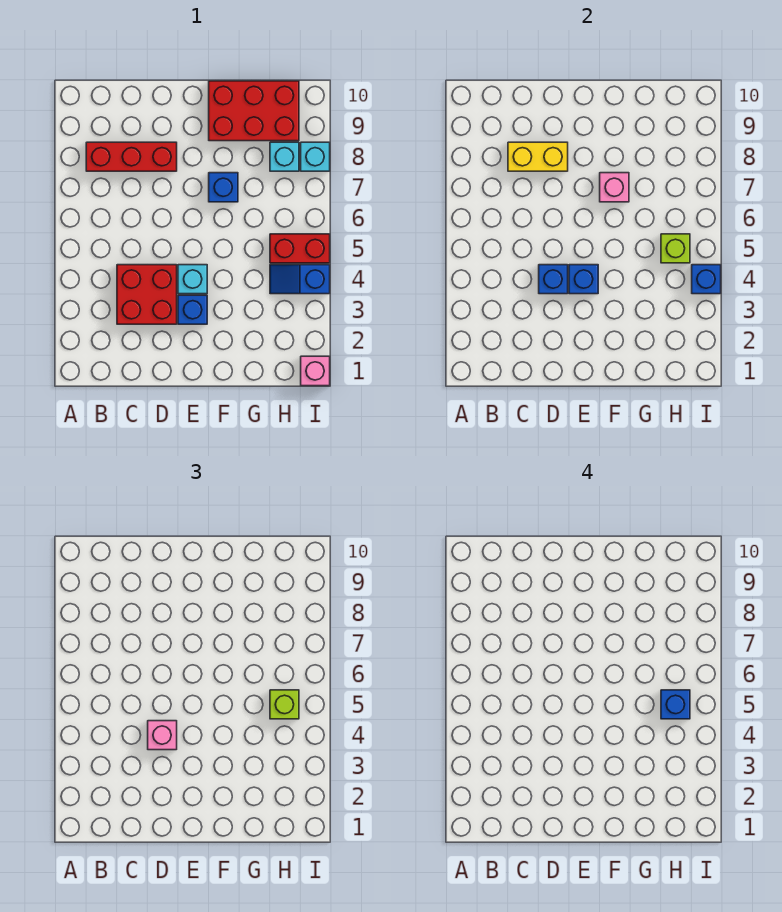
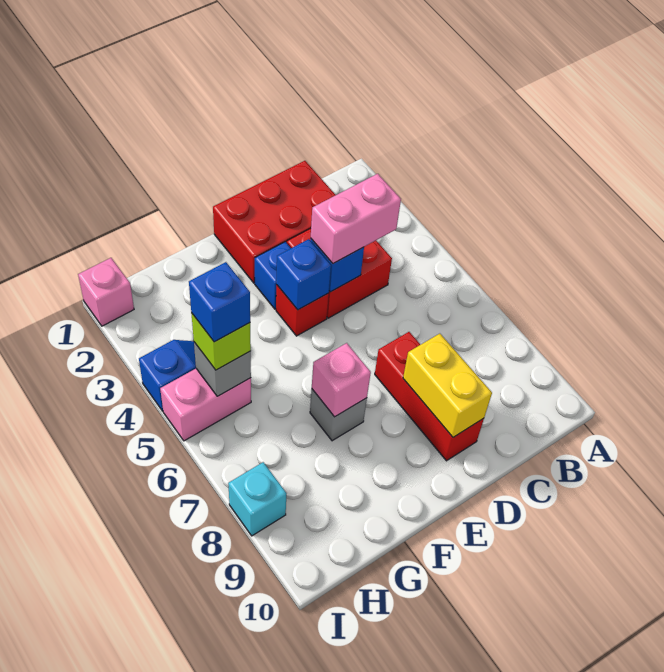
red brick B8:D8 level 1 -> red brick D7:D9 level 1
yellow brick C8:D8 level 2 -> yellow brick D8:D9 level 2
pink brick D4 level 3 -> pink brick C4:D4 level 3
cyan brick E4 level 1 -> red brick E4 level 1
blue brick F7 level 1 -> grey brick F7 level 1
red brick F9:H10 level 1 -> red brick C1:E2 level 1
red brick H5:I5 level 1 -> pink brick H5:I5 level 1
lime brick H5 level 2 -> grey brick H5 level 2
cyan brick H8 level 1 -> none
blue brick I4 level 2 -> none

